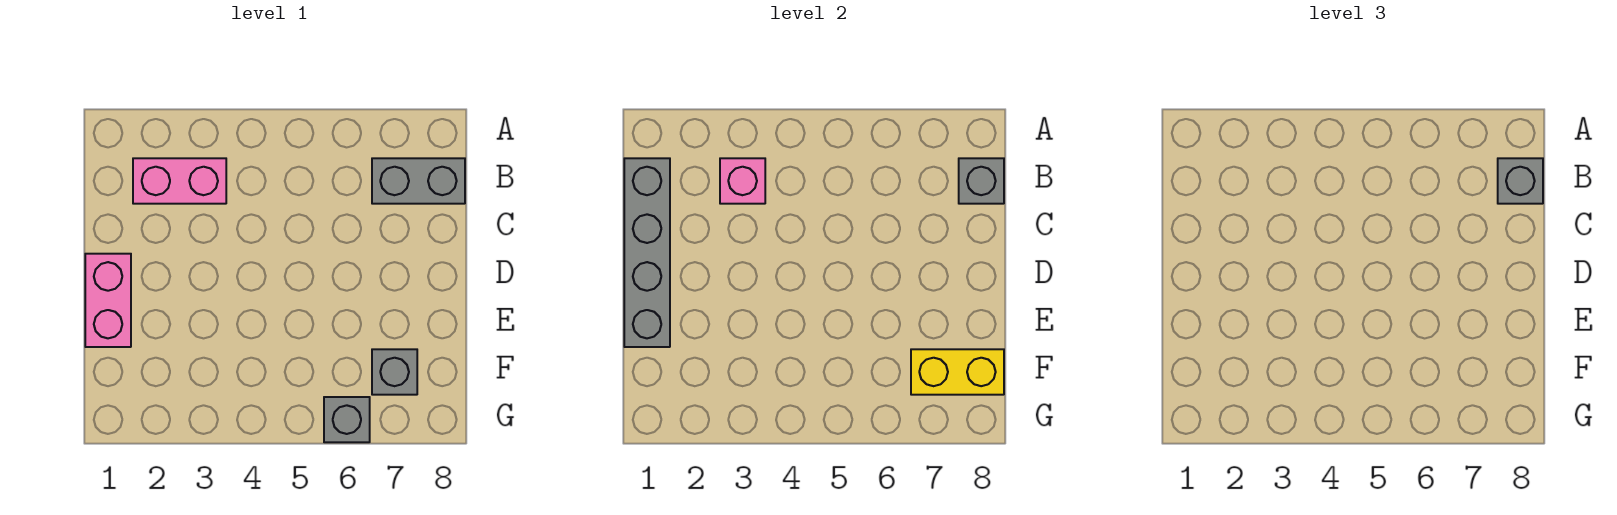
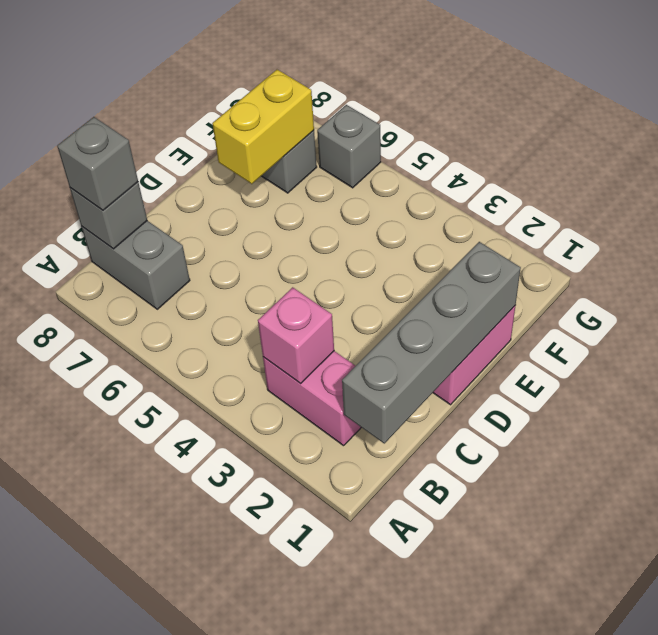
yellow brick F7:F8 level 2 -> yellow brick E7:F7 level 2

